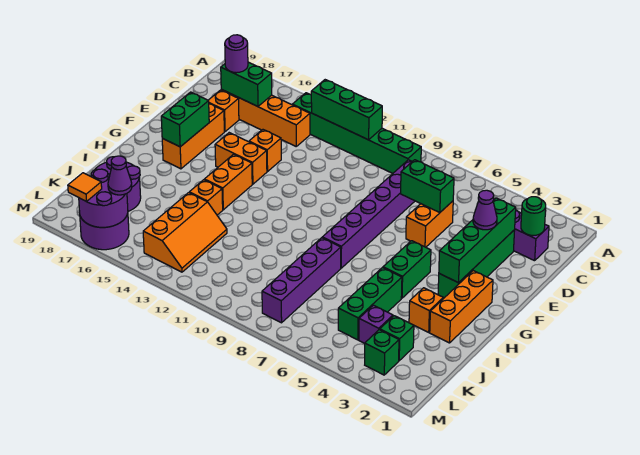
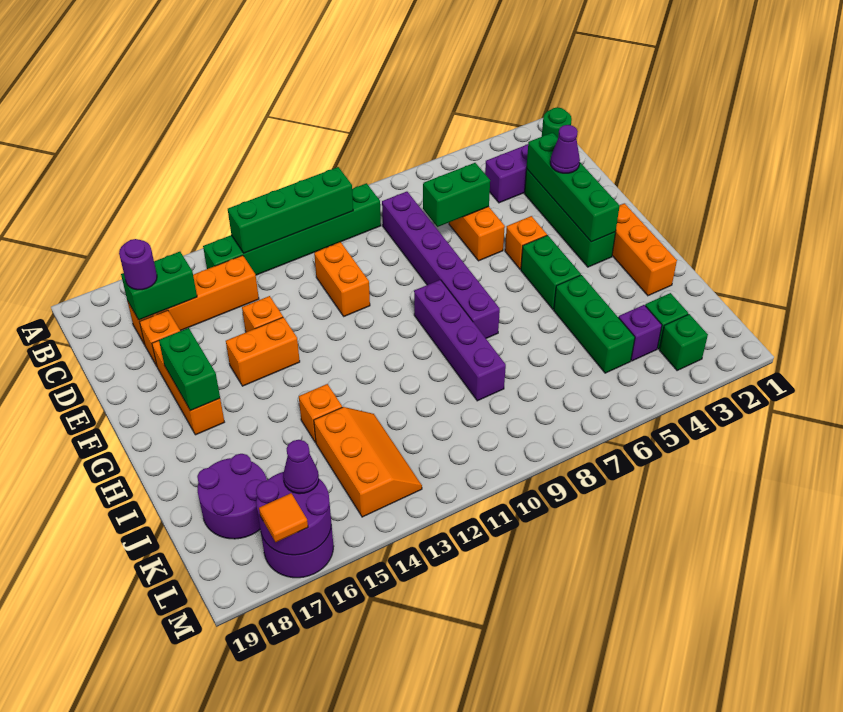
green brick B11:B13 level 2 -> green brick B10:B13 level 2
orange brick G14:H14 level 1 -> orange brick D11:E11 level 1
orange brick I3 level 1 -> orange brick F5 level 1
purple brick I8:L8 level 1 -> purple brick G9:J9 level 1

